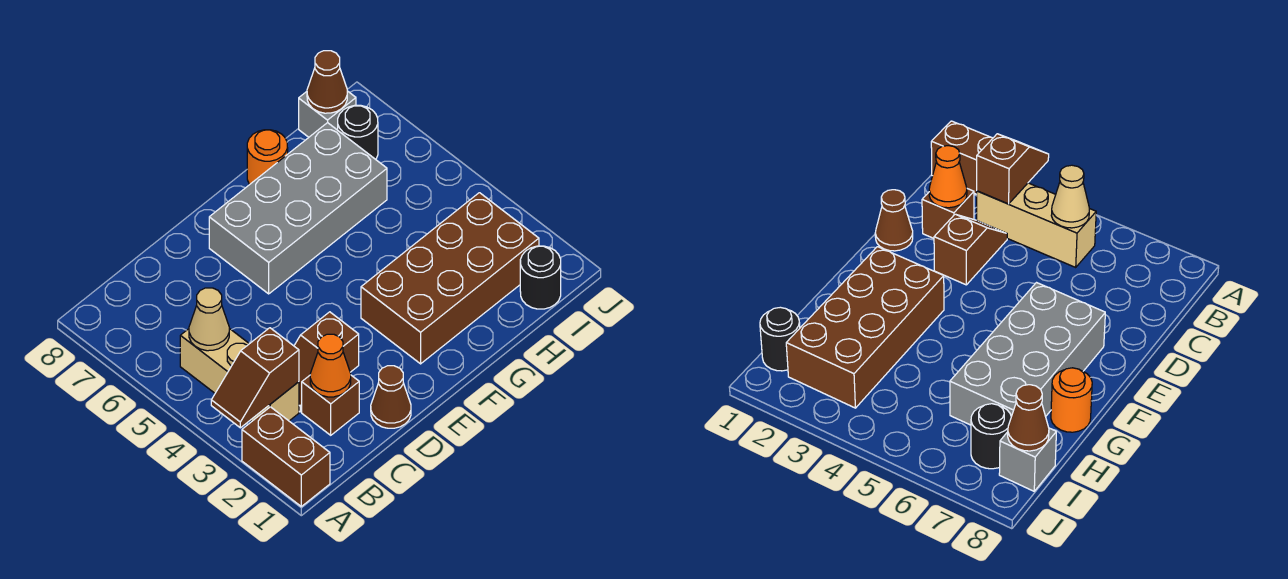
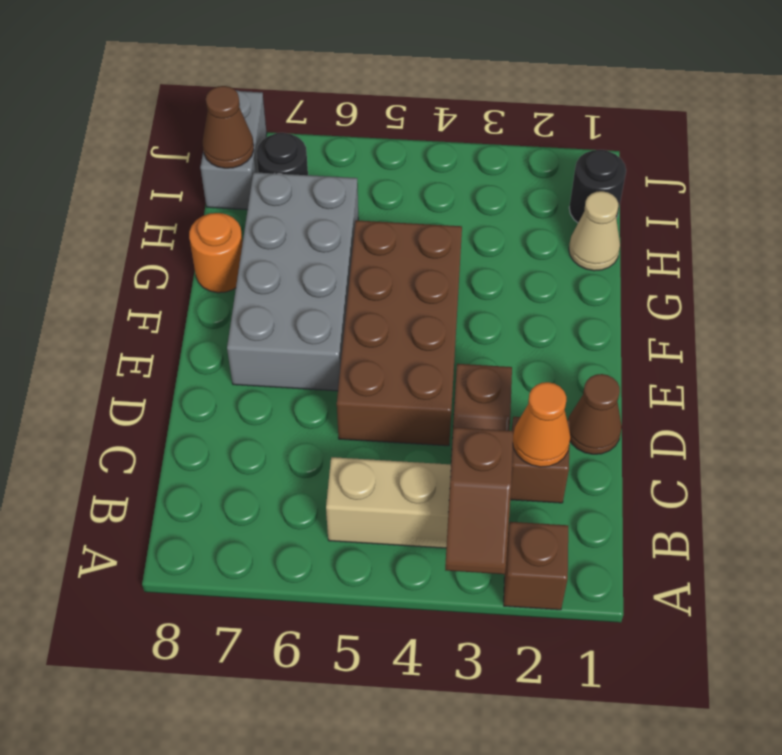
brown brick A1:A2 level 1 -> brown brick A2 level 1
tan cone B5 level 2 -> tan cone H1 level 1
brown brick F2:I3 level 1 -> brown brick D4:G5 level 1
grey brick I8 level 1 -> grey brick I8:J8 level 1

